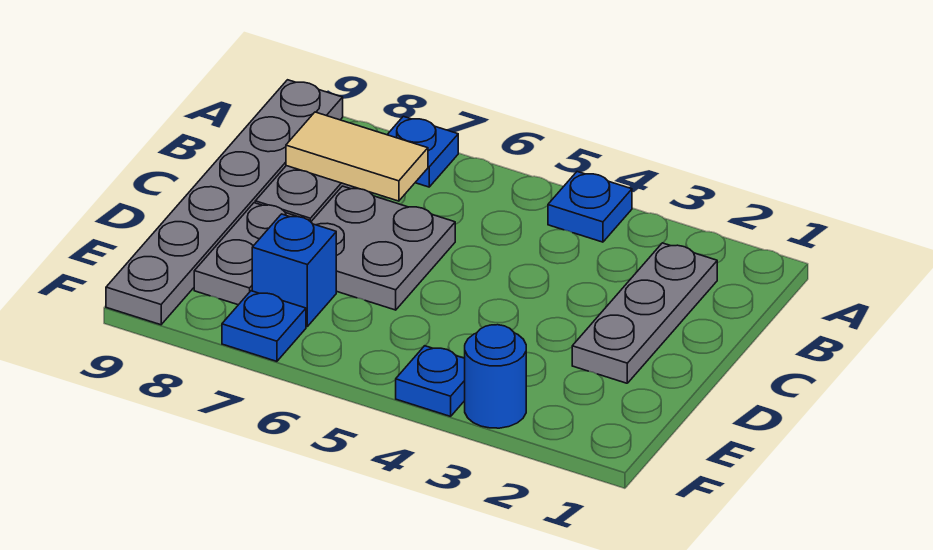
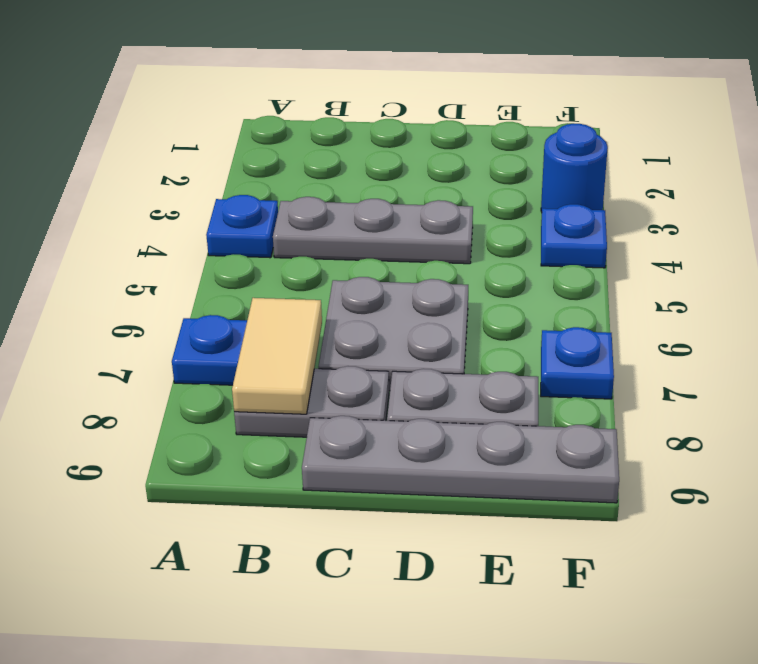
grey plate A9:F9 level 1 -> grey plate C9:F9 level 1
grey plate B2:D2 level 1 -> grey plate B4:D4 level 1
blue brick E7 level 1 -> none

